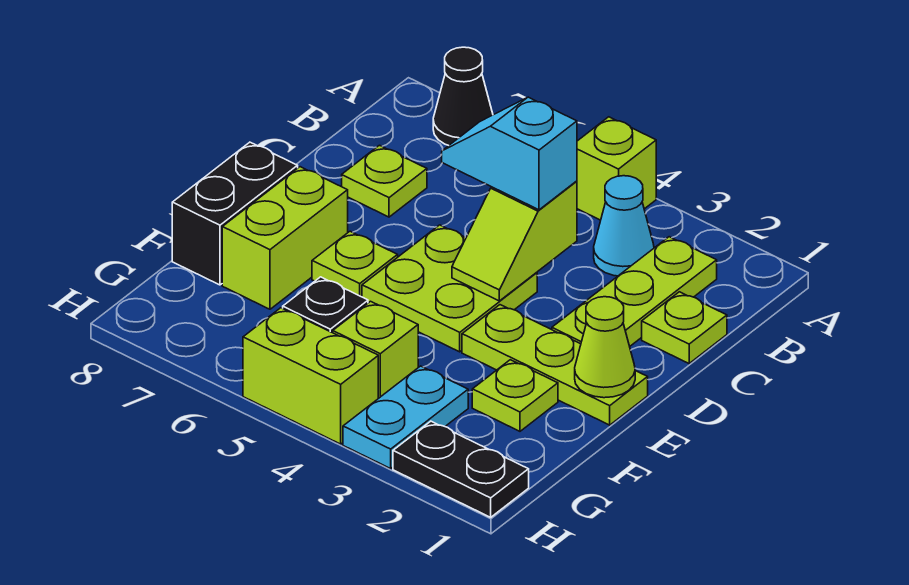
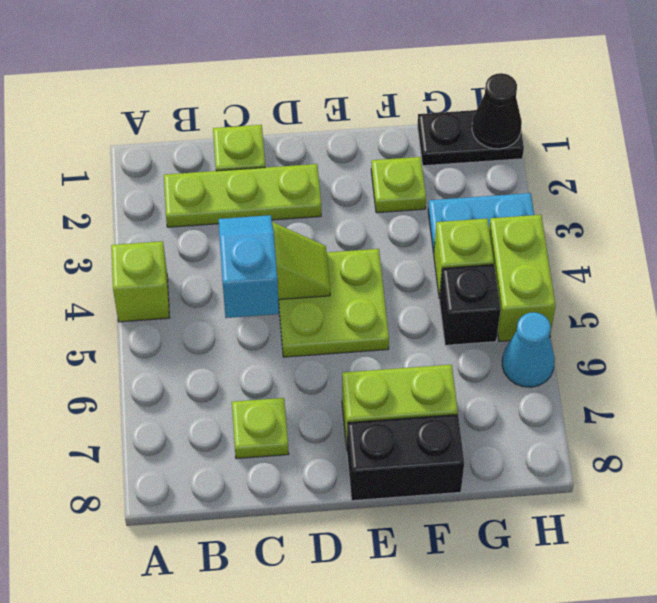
black cone A7 level 1 -> black cone H1 level 2
cyan cone B3 level 1 -> cyan cone H6 level 1
cyan slope C4:C5 level 3 top 4 -> cyan slope C4:C5 level 3 top 5
lime plate E1:E3 level 1 -> none
lime cone E1 level 2 -> none
lime plate E6 level 1 -> none
black plate H1:H2 level 1 -> black plate G1:H1 level 1

